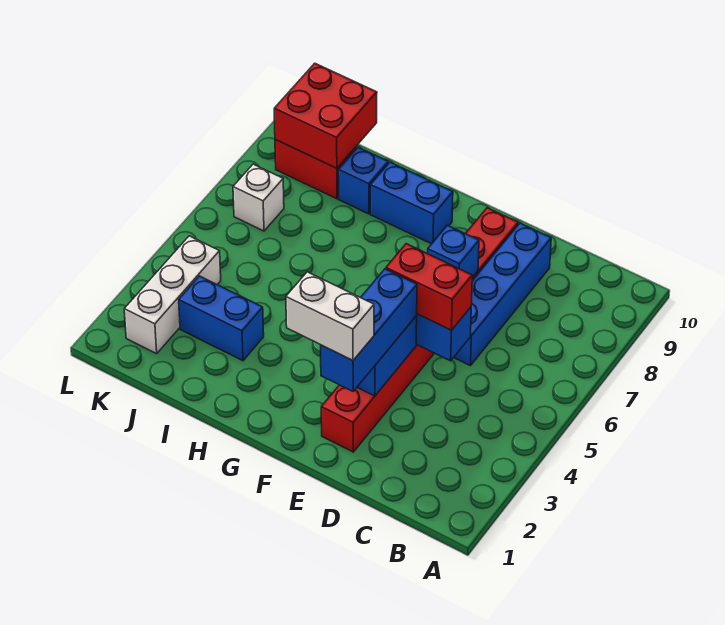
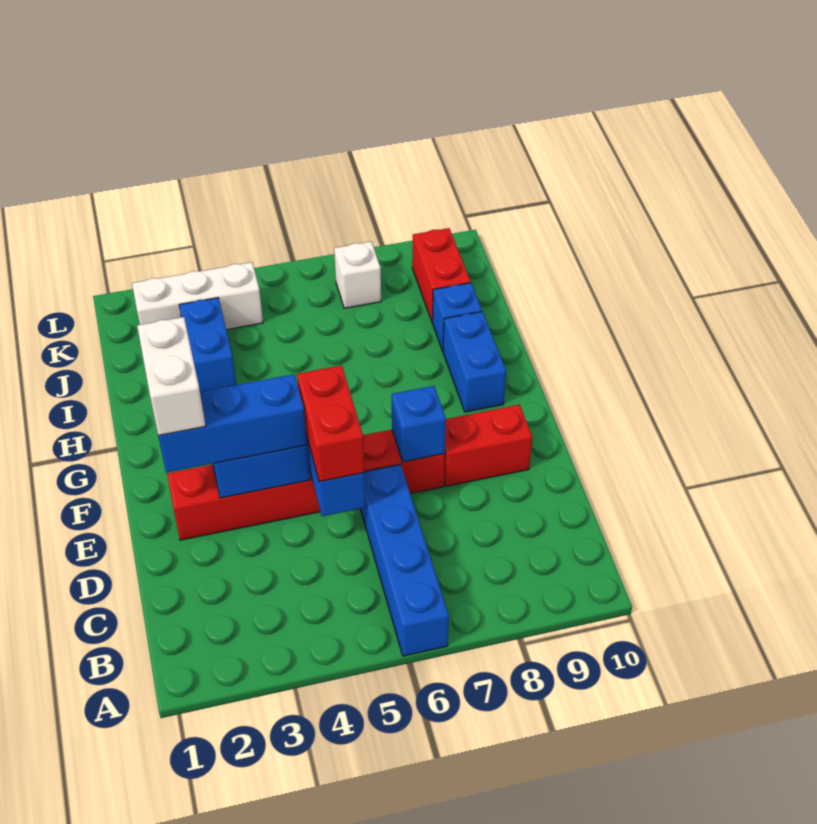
blue brick D6:D9 level 1 -> blue brick A6:D6 level 1
red brick J9:K10 level 2 -> none

